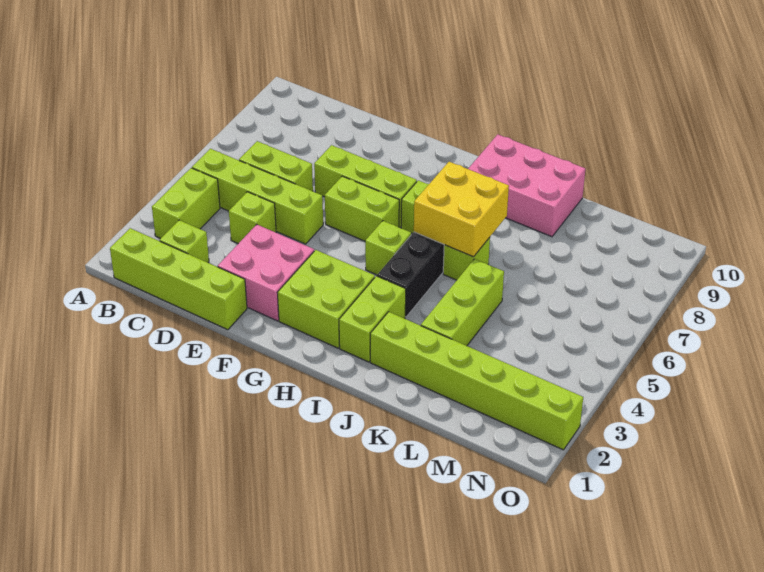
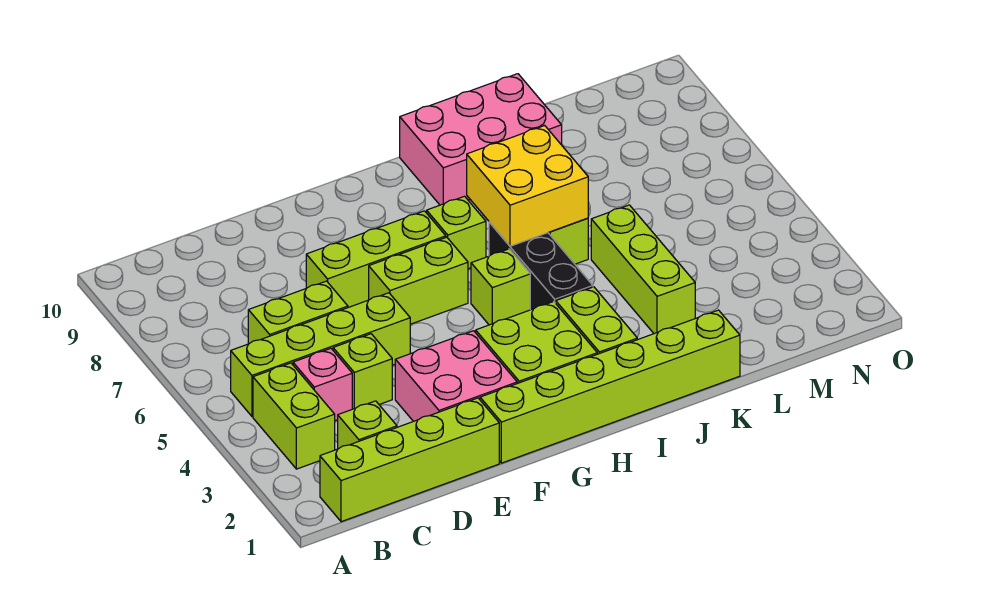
none -> pink brick C4 level 1
lime brick J2:O2 level 1 -> lime brick F1:K1 level 1

